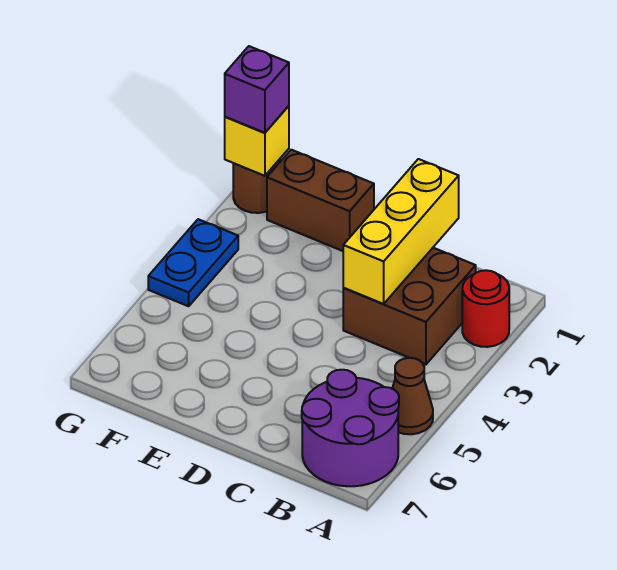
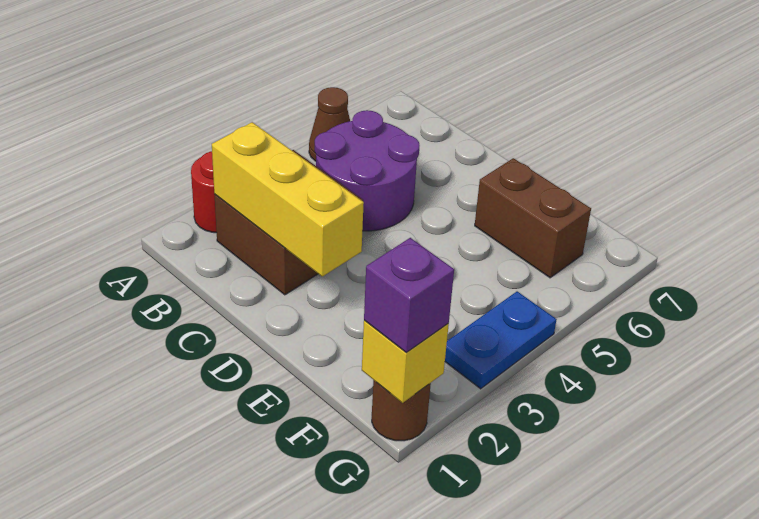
purple round brick A6:B7 level 1 -> purple round brick B4:C5 level 1
yellow brick C1:C3 level 2 -> yellow brick B2:D2 level 2
brown brick E1:F1 level 1 -> brown brick E6:F6 level 1

